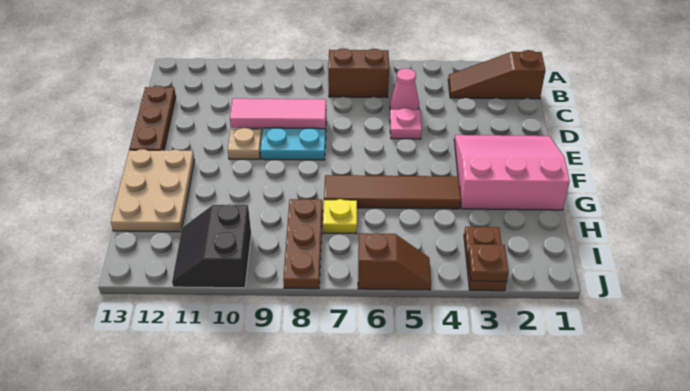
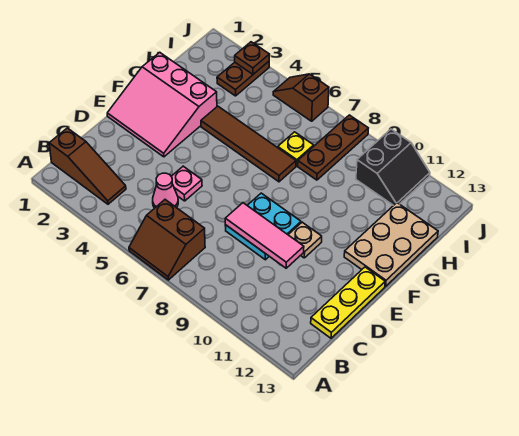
brown plate C13:E13 level 1 -> yellow plate C13:E13 level 1

